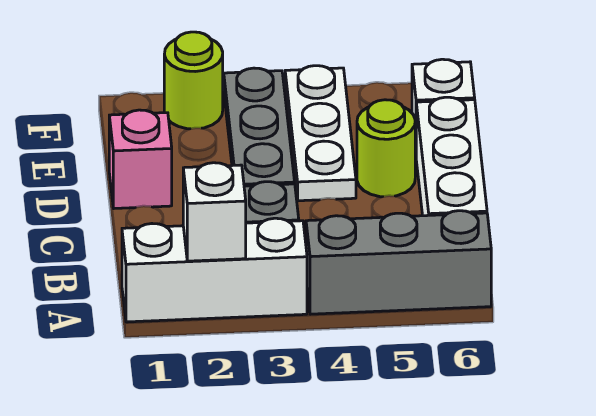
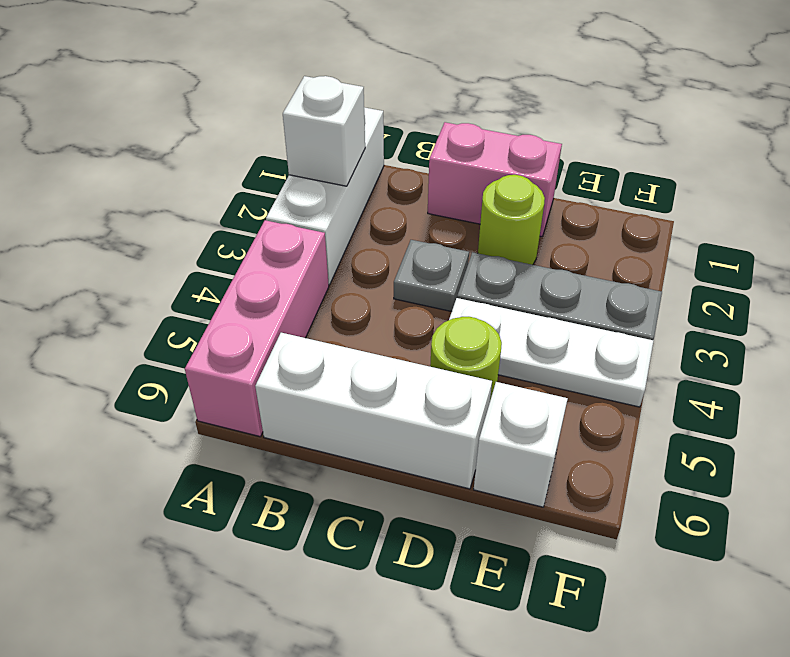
grey brick A4:A6 level 1 -> pink brick A4:A6 level 1
pink brick D1 level 1 -> pink brick C1:D1 level 1
lime round brick F2 level 1 -> lime round brick D2 level 1

